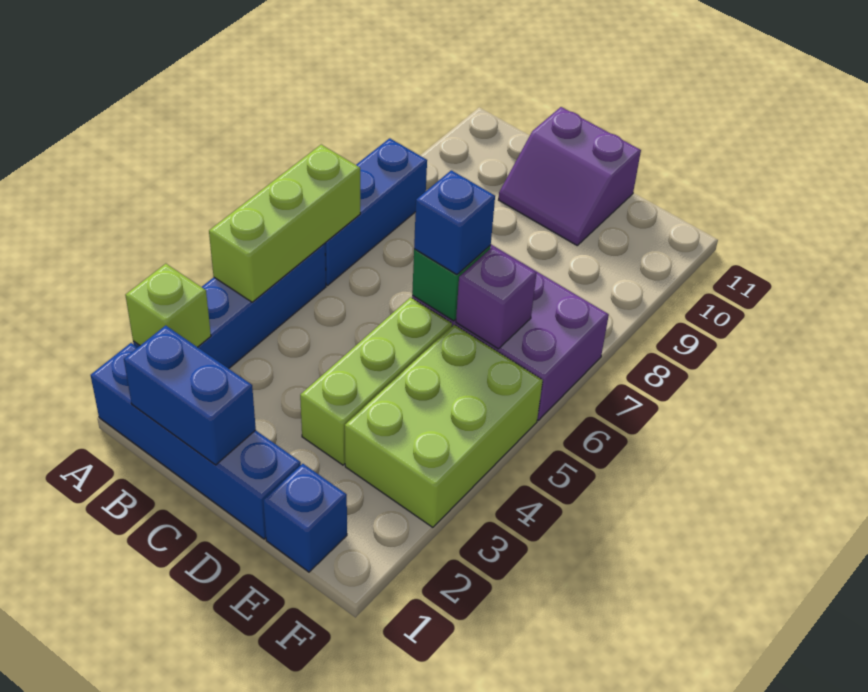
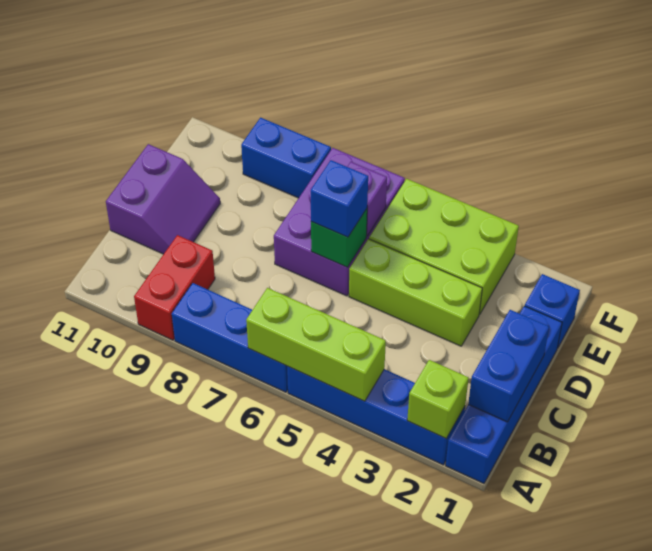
none -> red brick A9:B9 level 1
none -> blue brick F8:F9 level 1

